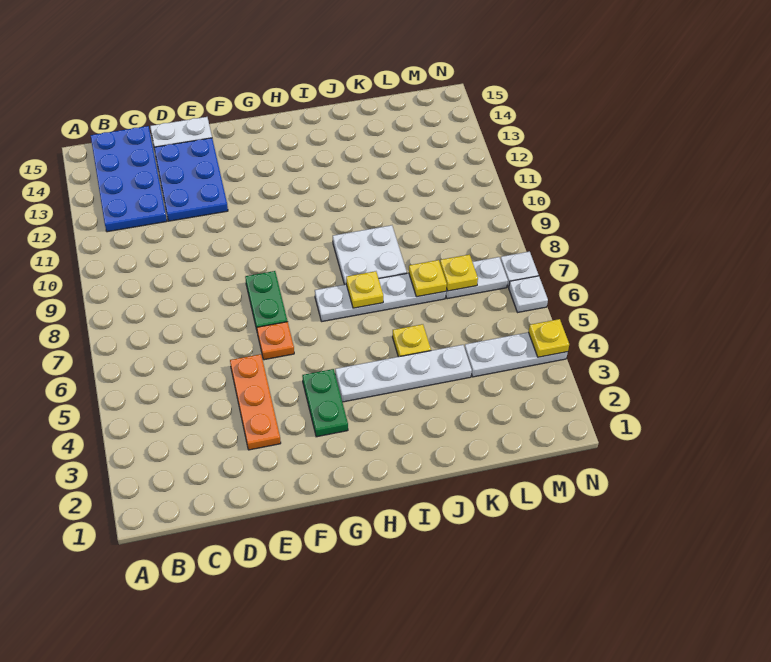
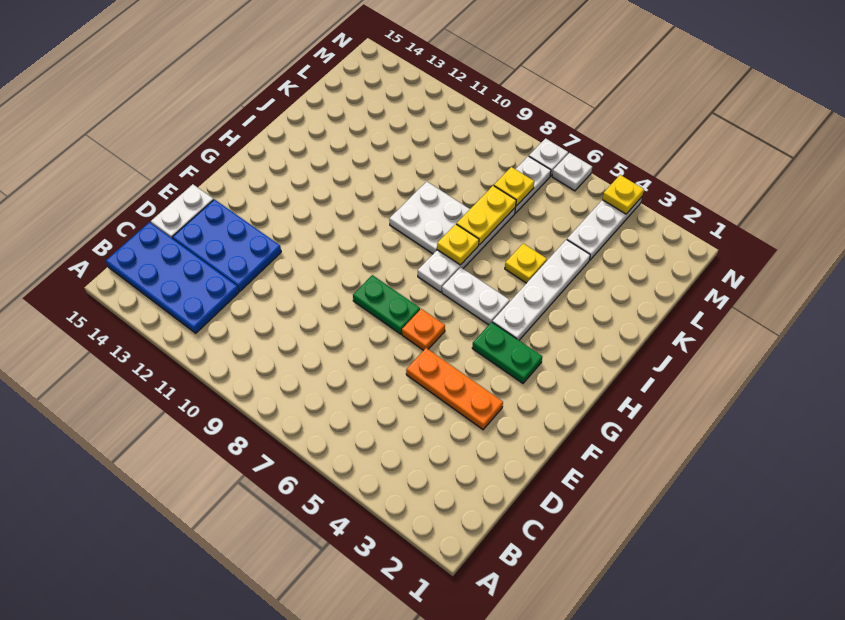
none -> white plate H5:H6 level 1
yellow plate K7 level 2 -> yellow plate J7:K7 level 2

